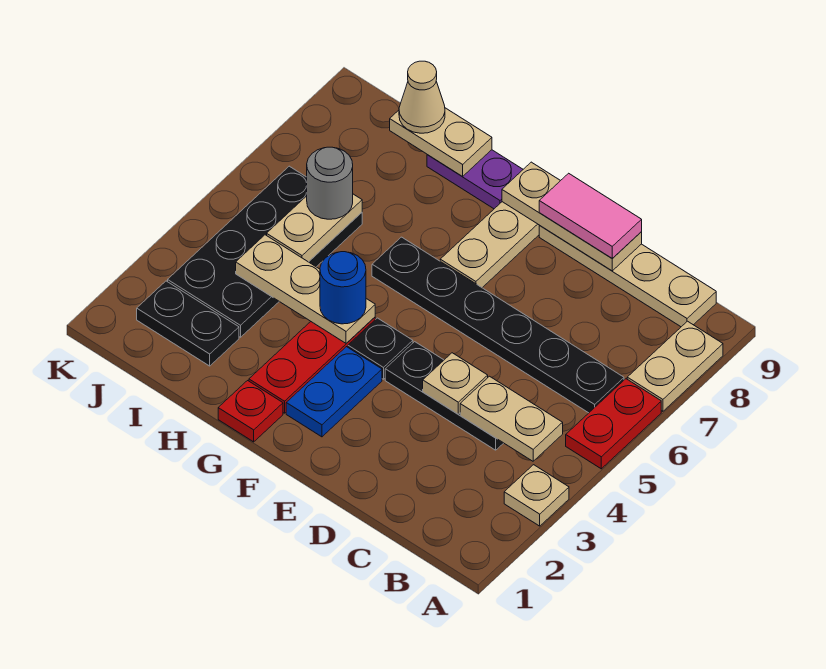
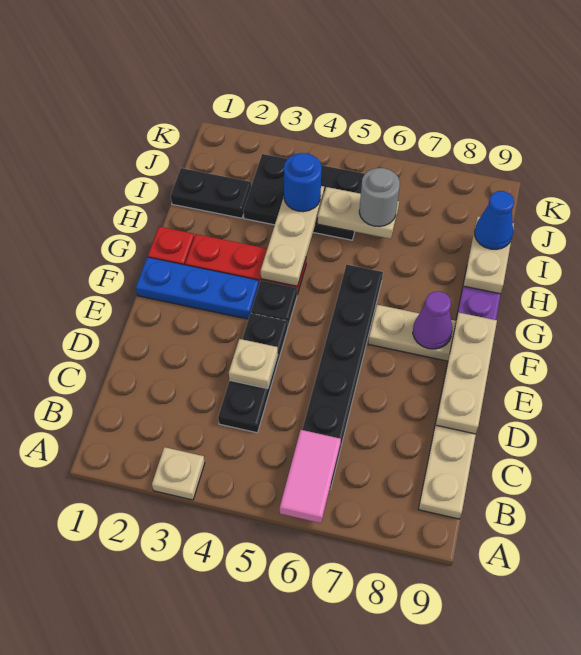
red plate A5:A6 level 1 -> none
tan plate A7:A8 level 1 -> none
tan plate B4:C4 level 2 -> none
pink tile D9:E9 level 3 -> pink tile A6:B6 level 2
blue plate F2:F3 level 1 -> blue plate F1:F3 level 1
none -> purple cone F8 level 2
blue round brick G4 level 3 -> blue round brick I4 level 3
black plate I2:J2 level 1 -> black plate I1:I2 level 1
black plate I3:J6 level 1 -> black plate I3:J5 level 1
tan cone I9 level 3 -> blue cone I9 level 3

